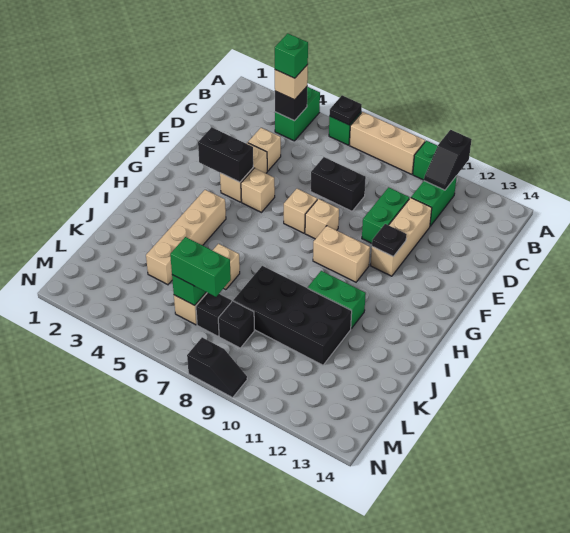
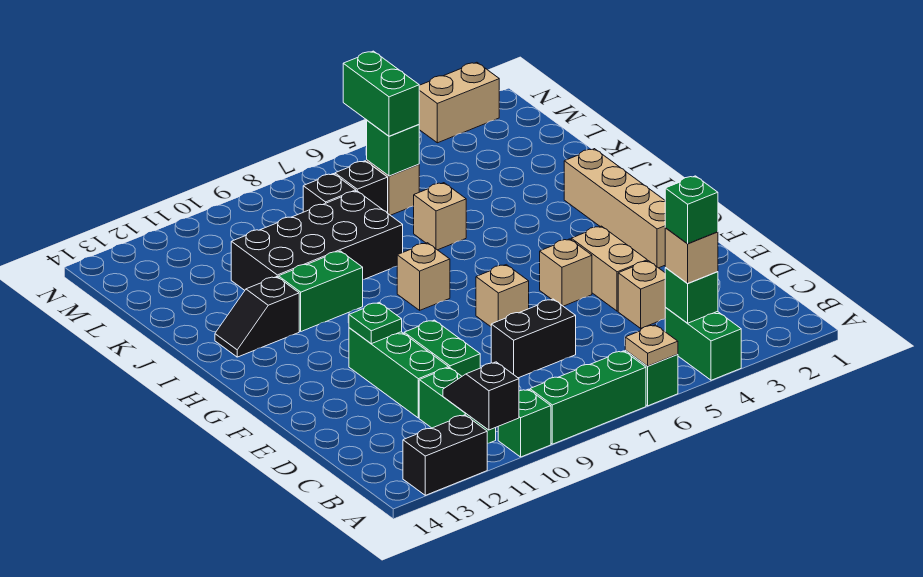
black plate A6 level 2 -> tan plate A6 level 2
tan brick A7:A9 level 1 -> green brick A7:A9 level 1
black brick B4 level 2 -> green brick B4 level 2
tan brick D11:F11 level 1 -> green brick D11:F11 level 1
black brick F3:F4 level 2 -> black brick A12:A13 level 1
tan brick F8 level 1 -> tan brick H8 level 1
black plate F11 level 2 -> green plate F11 level 2
tan brick G9:G10 level 1 -> tan brick N2:N3 level 1
tan brick H4:K4 level 1 -> tan brick F2:I2 level 1
green brick L6:L7 level 3 -> green brick L6:M6 level 3
black slope N8:N9 level 1 top 8 -> black slope I12:I13 level 1 top 12

